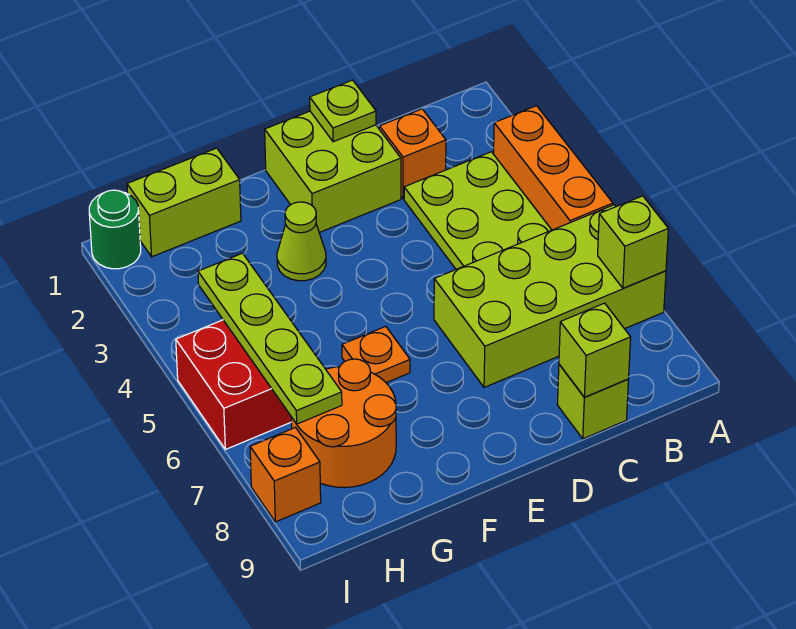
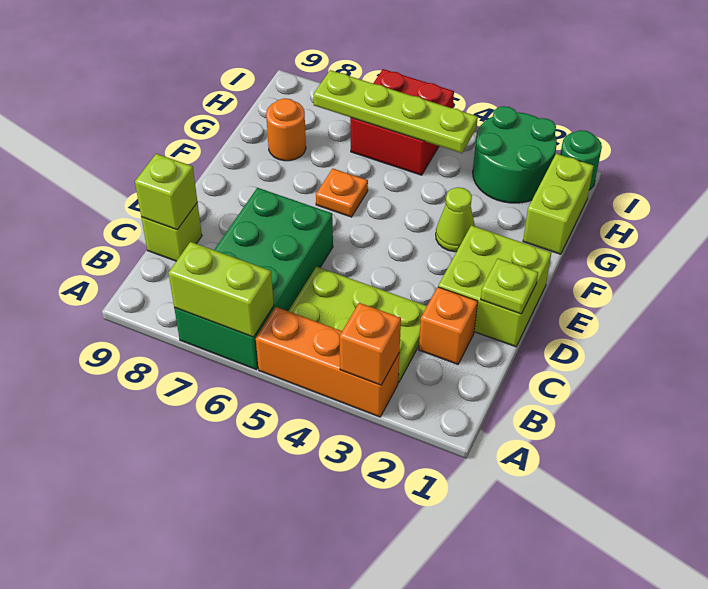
lime brick A6:D7 level 1 -> green brick A6:D7 level 1
lime brick A7 level 2 -> lime brick A6:A7 level 2
orange round brick G7:H8 level 1 -> orange round brick G8 level 1
none -> green round brick H2:I3 level 1
orange brick I8 level 1 -> orange brick A3 level 2

